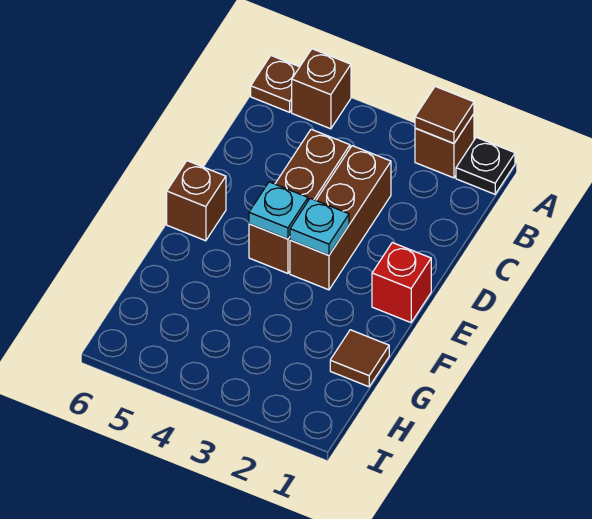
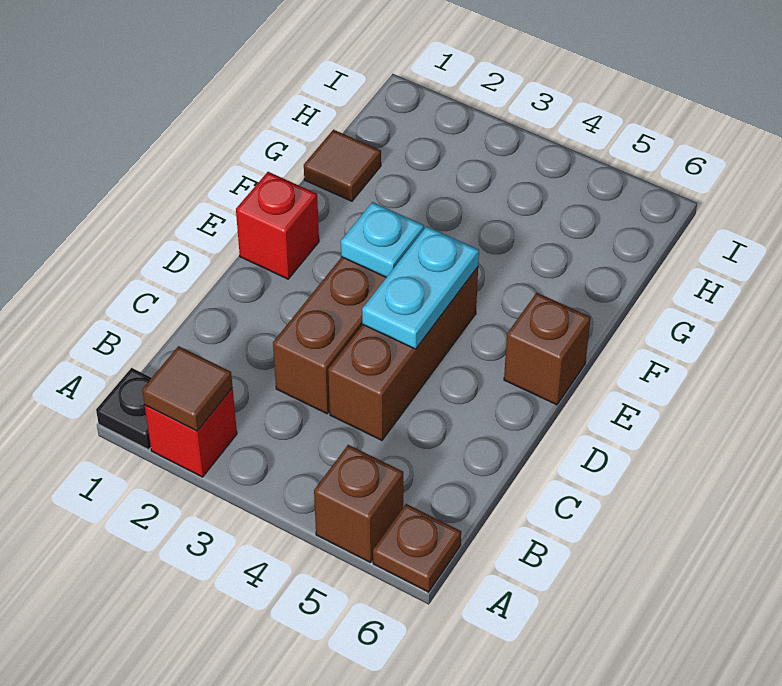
brown brick A2 level 1 -> red brick A2 level 1
cyan plate E4 level 2 -> cyan plate D4:E4 level 2

